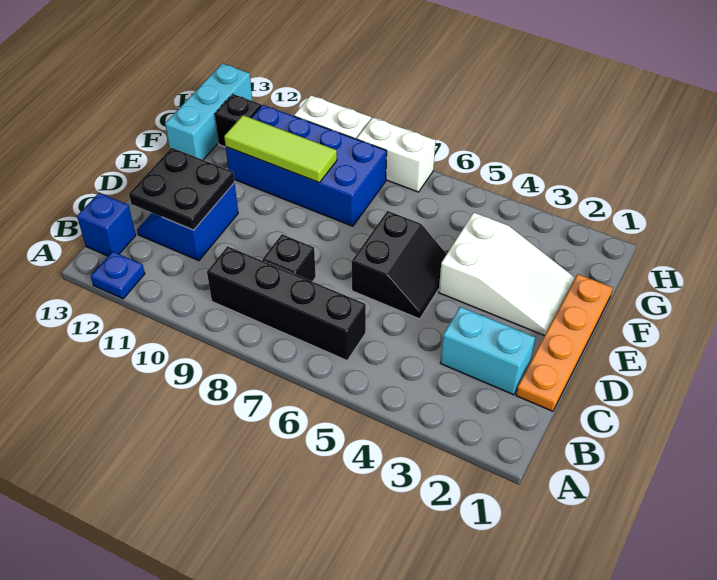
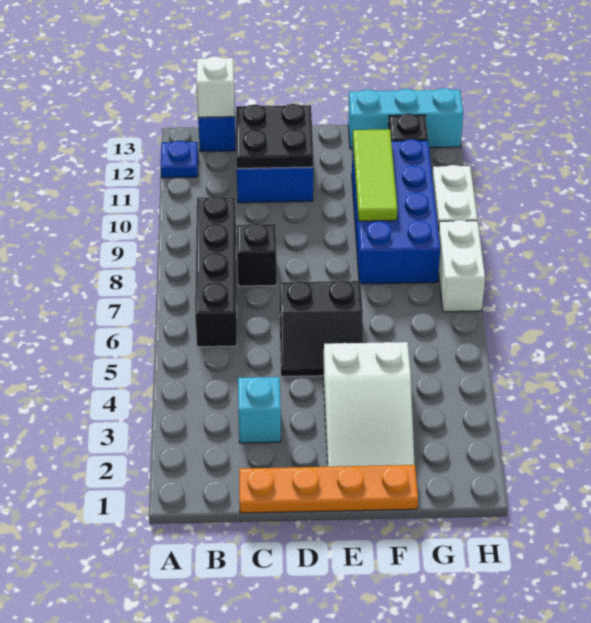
none -> white brick B13 level 2
cyan brick C2:C3 level 1 -> cyan brick C3 level 1

